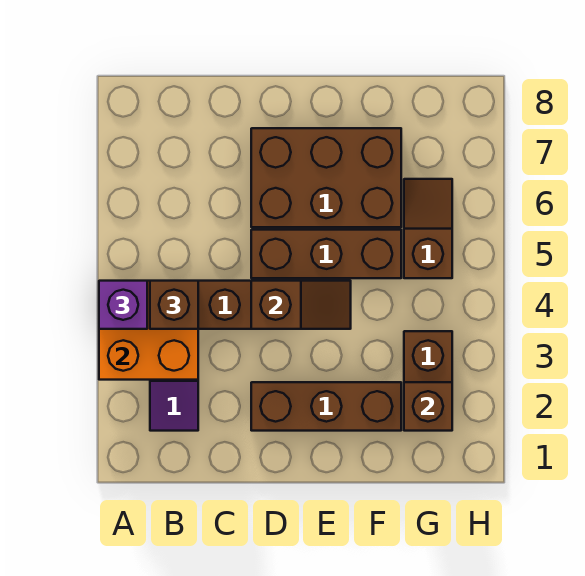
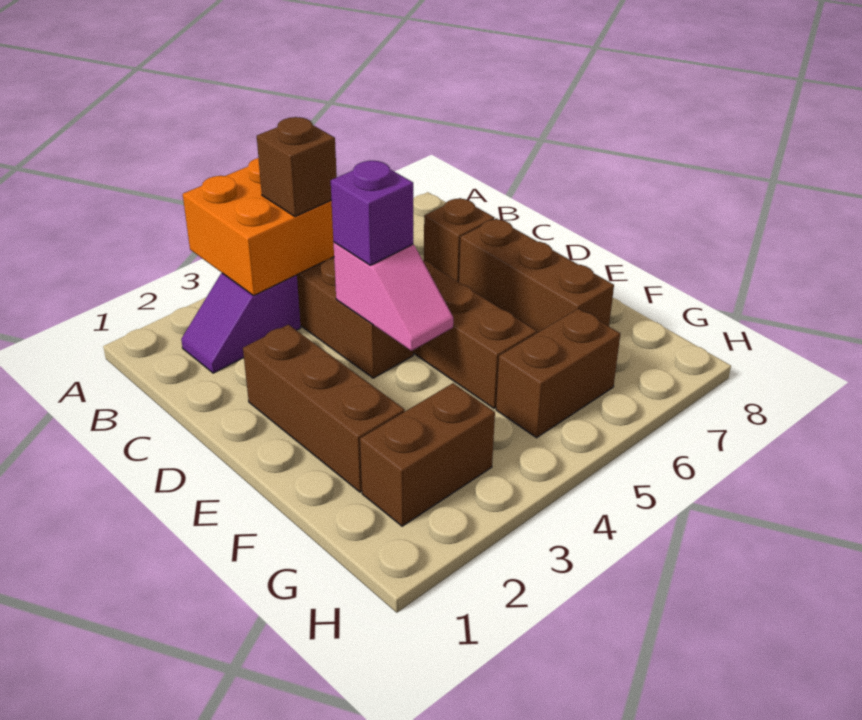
purple brick A4 level 3 -> purple brick D4 level 3
brown slope D4:E4 level 2 top D -> pink slope D4:E4 level 2 top D
brown brick D6:F7 level 1 -> brown brick D7:F7 level 1
brown brick G2 level 2 -> brown brick C7 level 1
brown slope G5:G6 level 1 top 5 -> brown brick G5:G6 level 1

